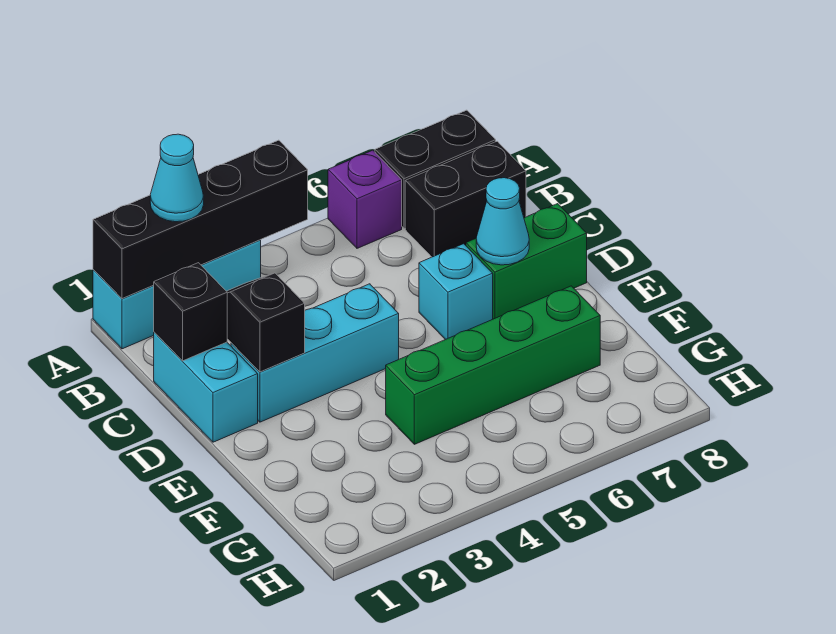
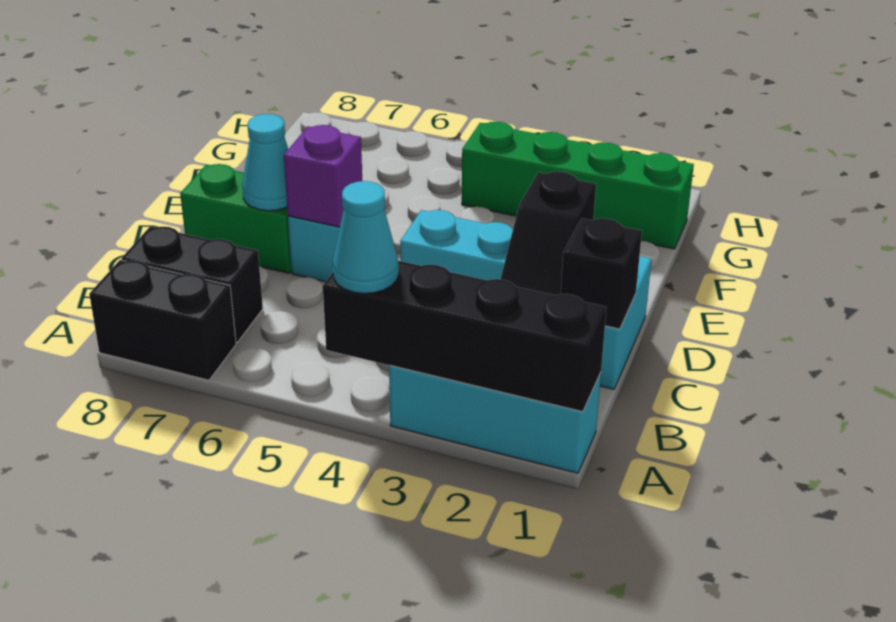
cyan cone A2 level 3 -> cyan cone A4 level 3
purple brick A6 level 1 -> purple brick D6 level 2
green brick F4:F7 level 1 -> green brick G1:G4 level 1

